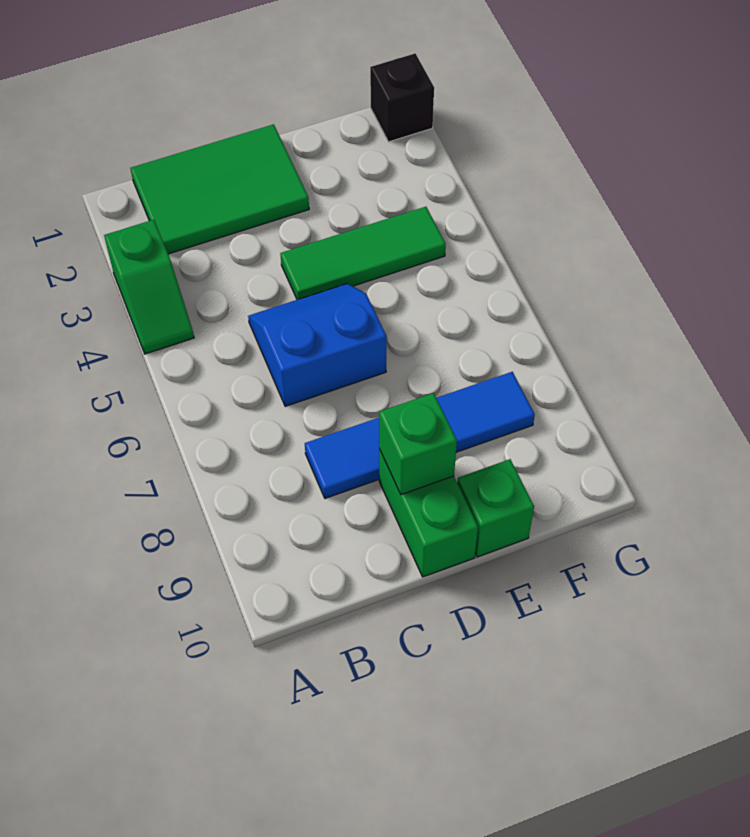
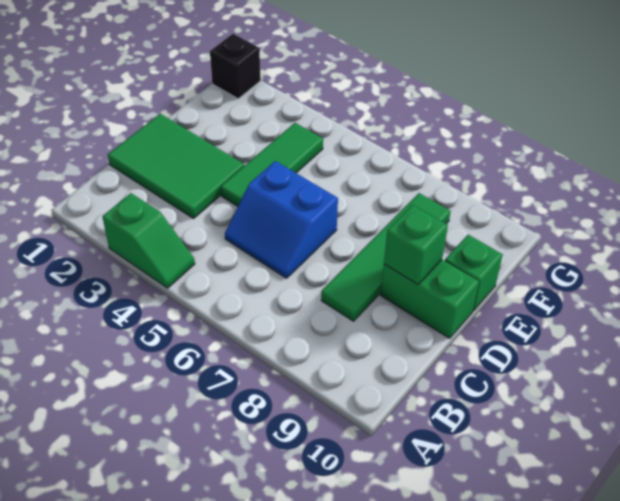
green tile B1:D2 level 1 -> green tile C1:D3 level 1
blue slope C5:D6 level 1 top 6 -> blue slope C5:D6 level 1 top D
blue tile C8:F8 level 1 -> green tile C8:F8 level 1

